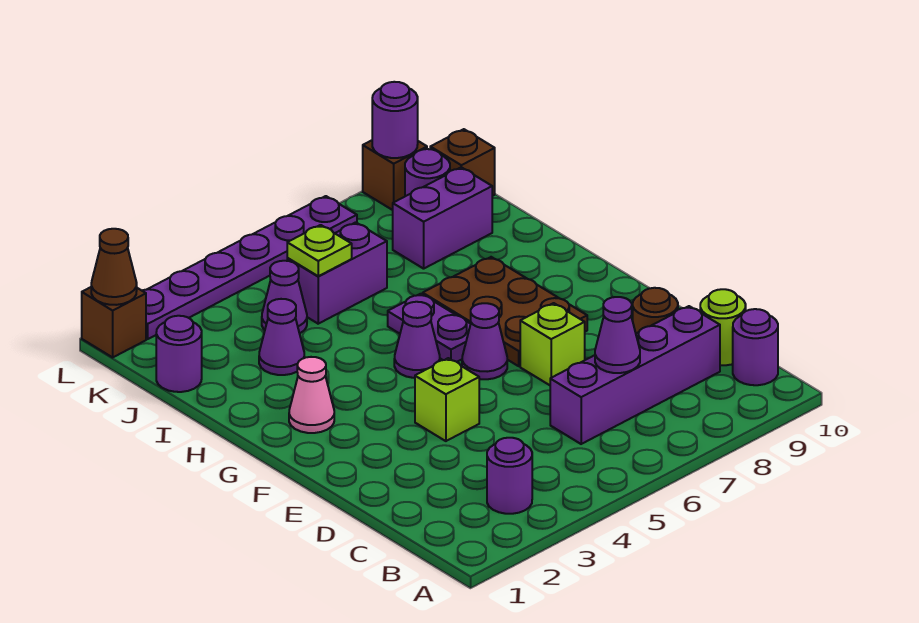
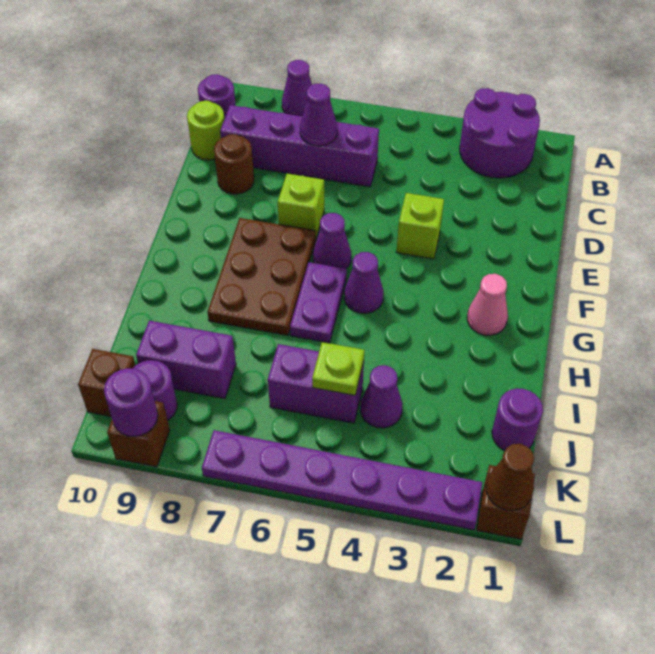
purple round brick B3 level 1 -> purple round brick A2:B3 level 1
purple cone I3 level 1 -> purple cone A8 level 1

